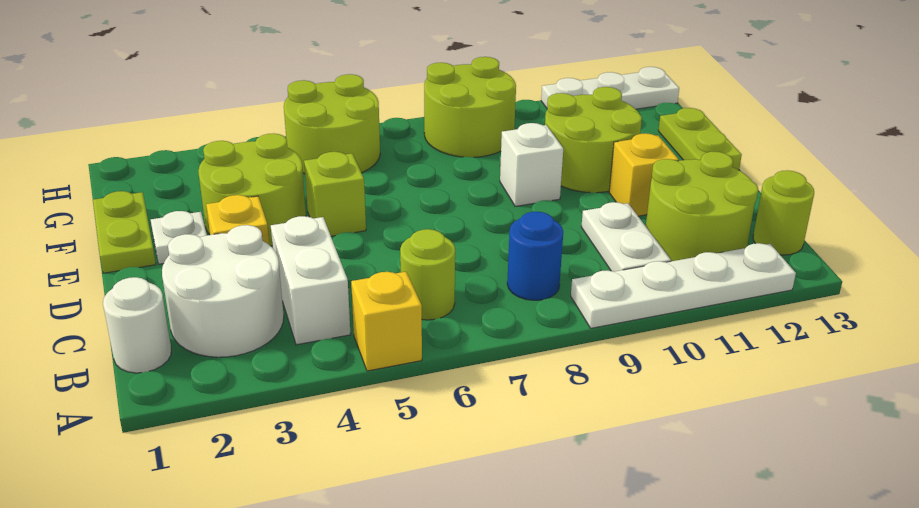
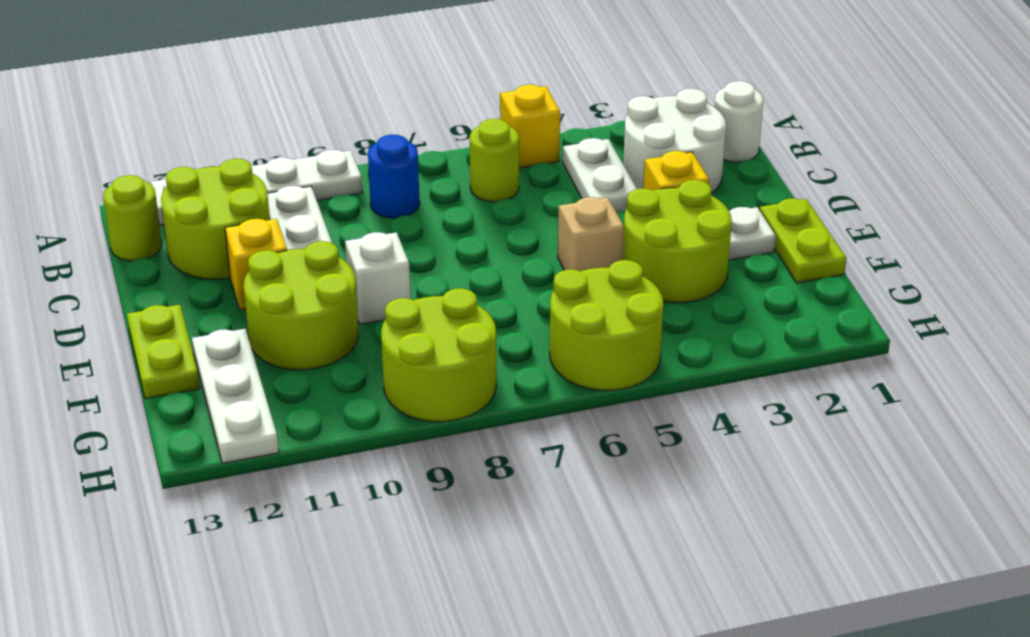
white brick B4:C4 level 1 -> white plate B4:C4 level 1
lime brick E5 level 1 -> tan brick E5 level 1
white plate H11:H13 level 1 -> white plate F12:H12 level 1

